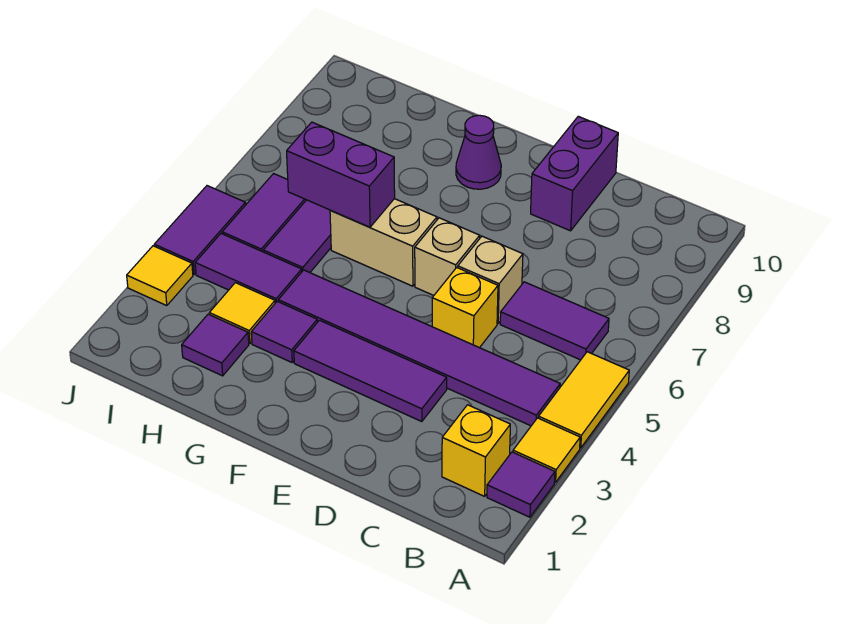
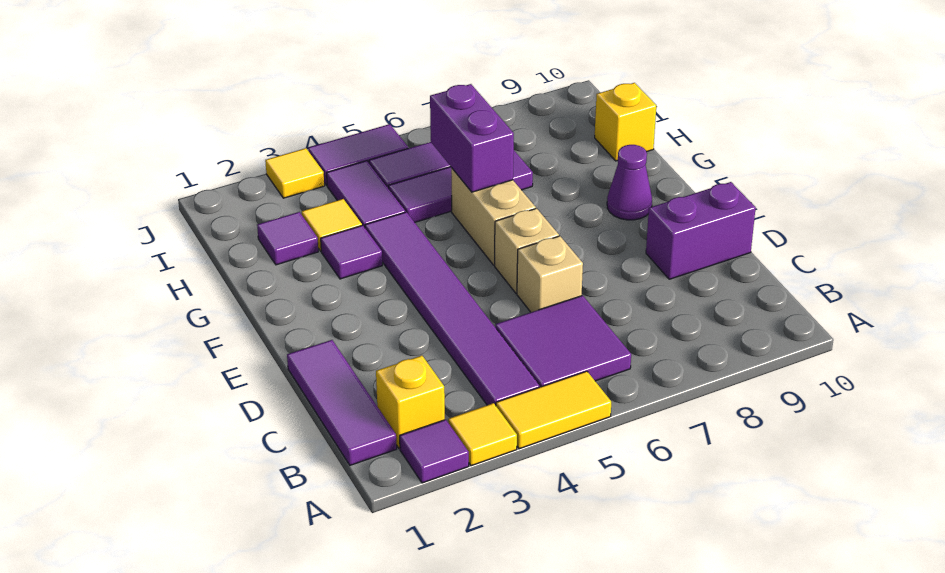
purple tile B6:C6 level 1 -> purple tile B5:C6 level 1
purple tile D3:F3 level 1 -> purple tile B1:D1 level 1
yellow brick D5 level 1 -> yellow brick H10 level 1

